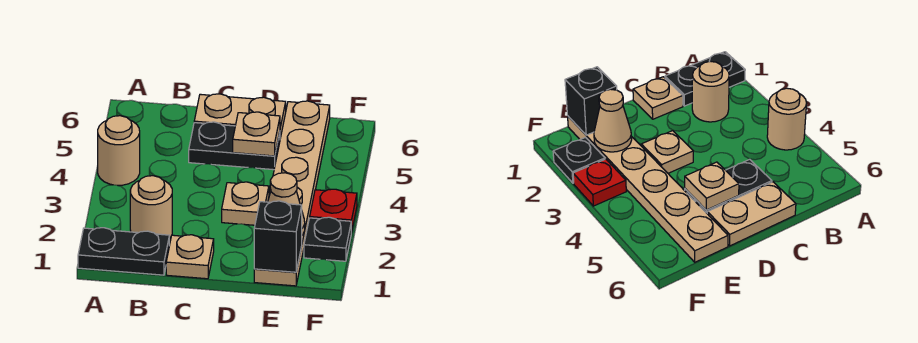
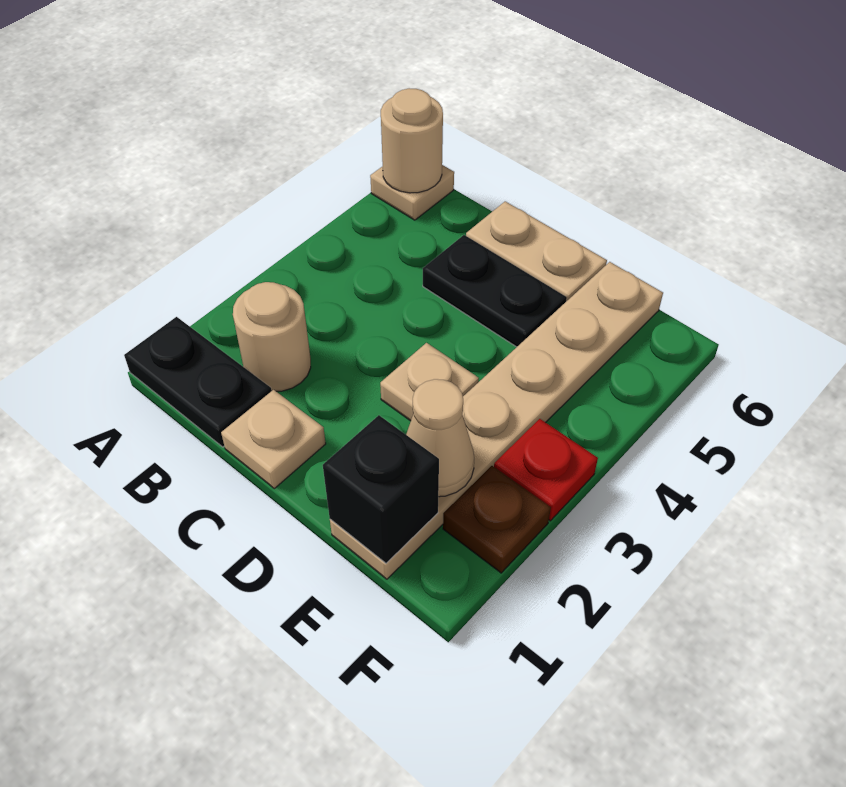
tan round brick A4 level 1 -> tan round brick A6 level 2
tan plate D5 level 2 -> tan plate A6 level 1
black plate F2 level 1 -> brown plate F2 level 1

